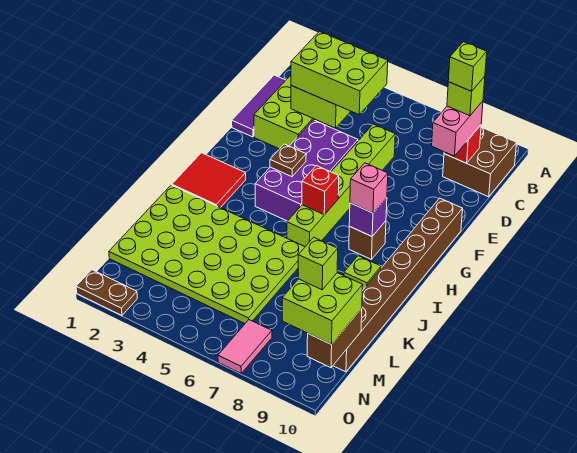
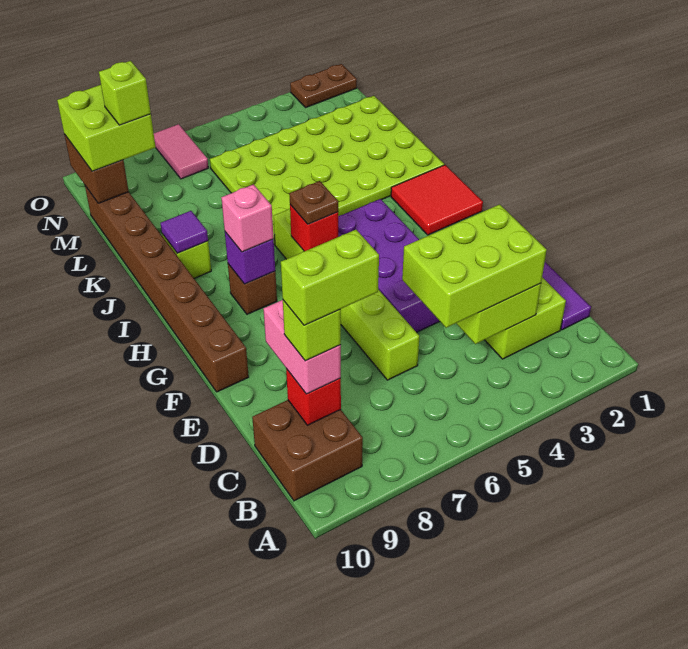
lime brick C9 level 5 -> lime brick C8:C9 level 5
brown plate G4 level 2 -> brown plate H6 level 3
none -> purple tile J9 level 2

